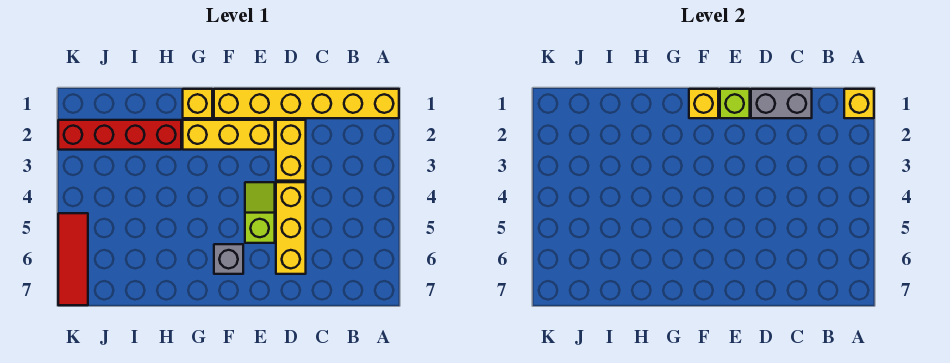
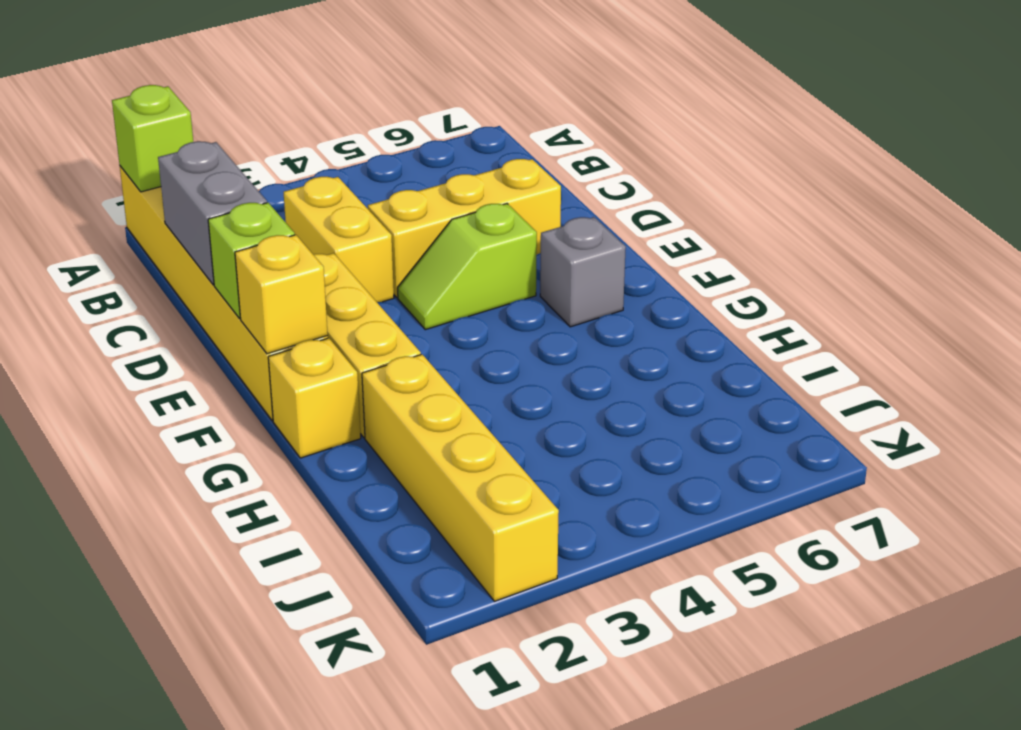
yellow brick A1 level 2 -> lime brick A1 level 2
yellow brick D2:D3 level 1 -> yellow brick C3:D3 level 1
red brick H2:K2 level 1 -> yellow brick H2:K2 level 1
red tile K5:K7 level 1 -> none

